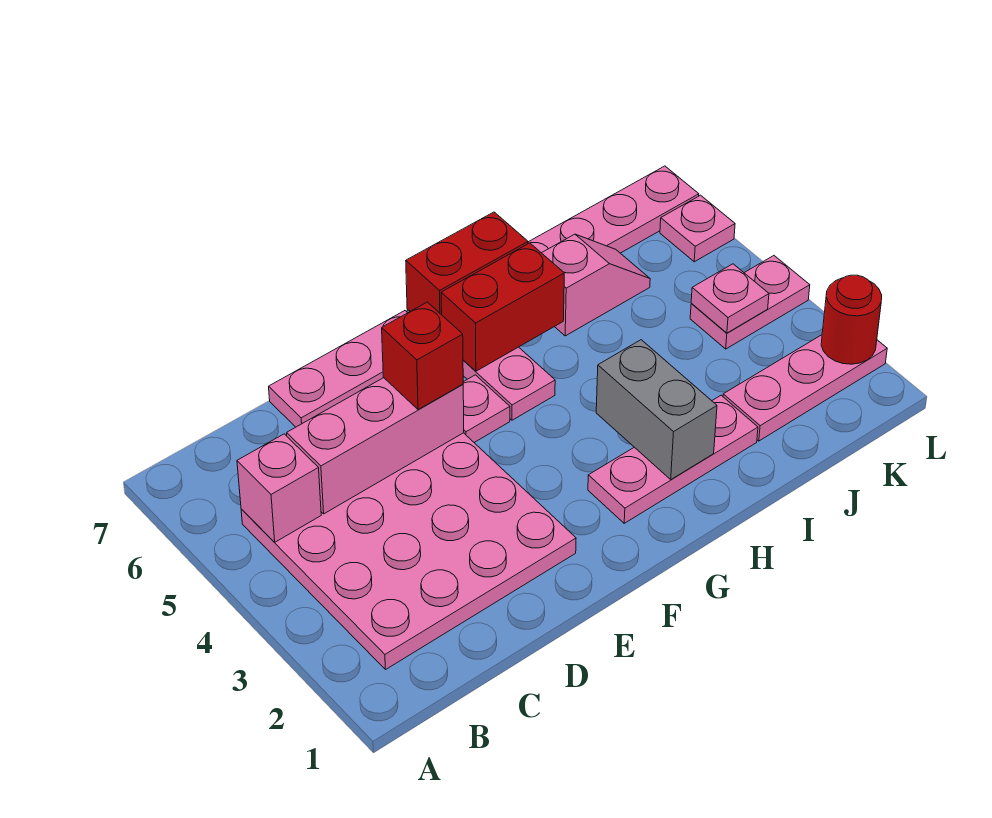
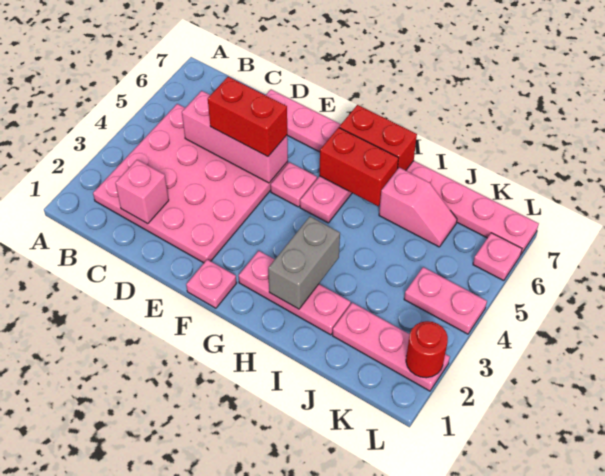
pink brick B5 level 2 -> pink brick C2 level 2
red brick E5 level 3 -> red brick D5:E5 level 3
pink plate K4 level 2 -> pink plate F1 level 1

